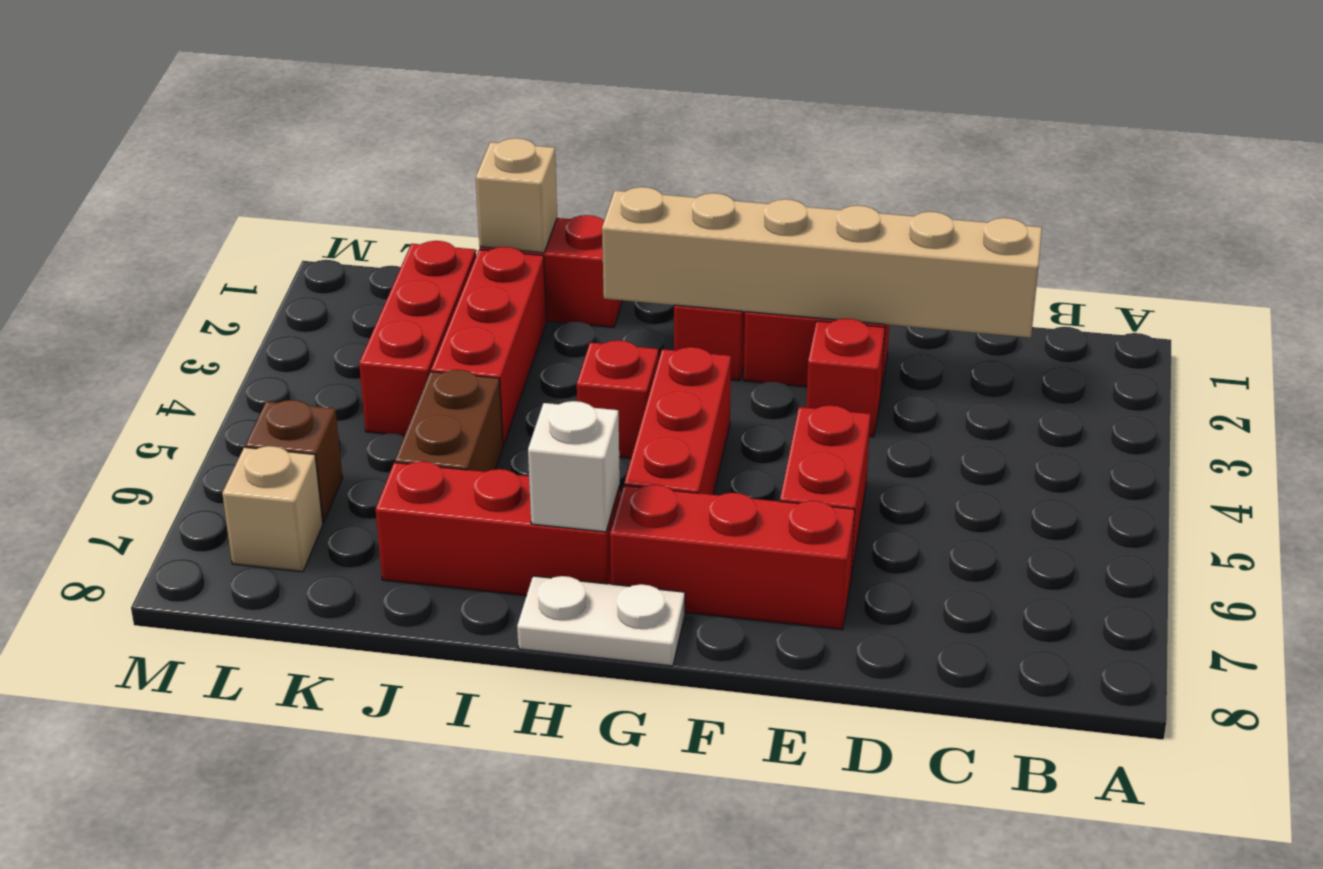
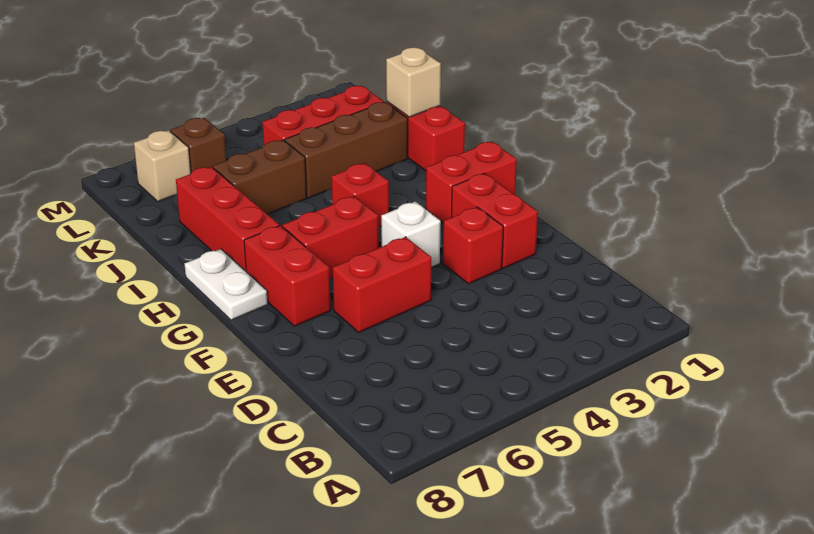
tan brick C2:H2 level 2 -> none
red brick E7:G7 level 1 -> red brick F7:G7 level 1
red brick G4:G6 level 1 -> red brick G5:G6 level 1
white brick H7 level 2 -> white brick F4 level 1
red brick J2:J4 level 1 -> brown brick J2:J4 level 1

